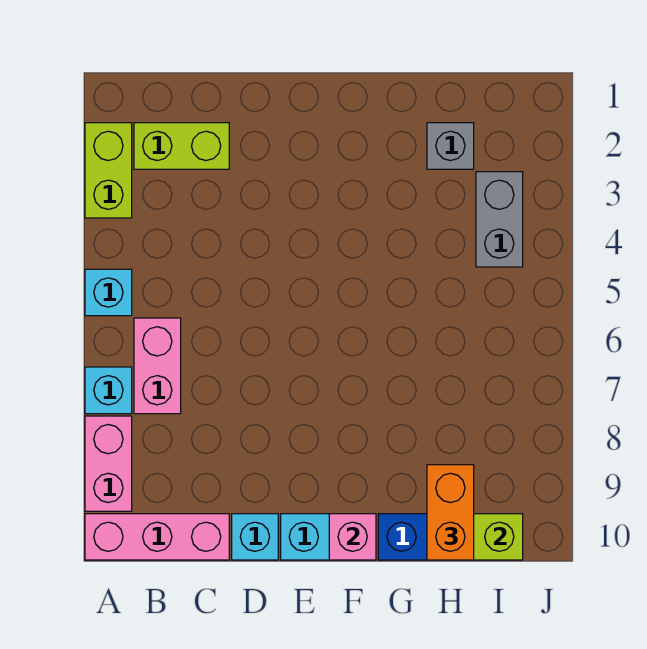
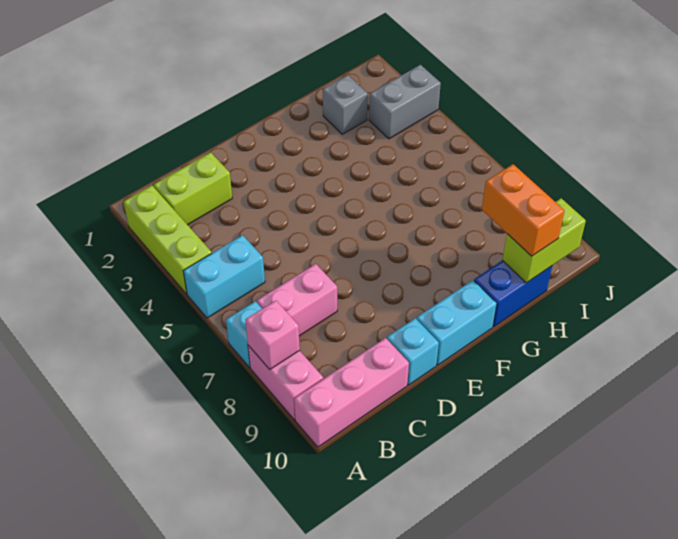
lime brick A2:A3 level 1 -> lime brick A2:A4 level 1
cyan brick A5 level 1 -> cyan brick A5:B5 level 1
pink brick B6:B7 level 1 -> pink brick B7:C7 level 1
pink brick F10 level 2 -> pink brick A8 level 2
grey brick I3:I4 level 1 -> grey brick I3:J3 level 1

